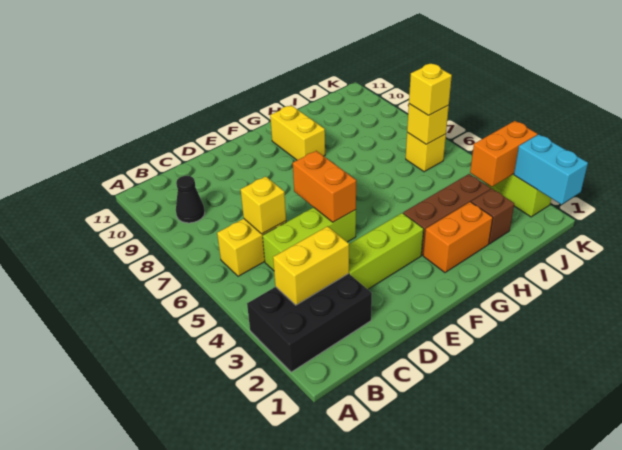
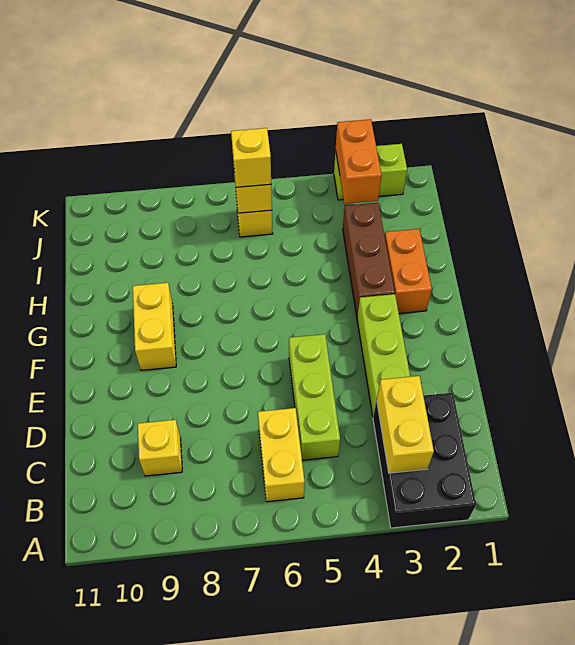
black cone B9 level 1 -> none
yellow brick C6 level 2 -> yellow brick C9 level 1
orange brick E5:E6 level 2 -> none
yellow brick G9:G10 level 1 -> yellow brick F9:G9 level 1
brown brick I2 level 1 -> none
cyan brick K1:K2 level 2 -> none

